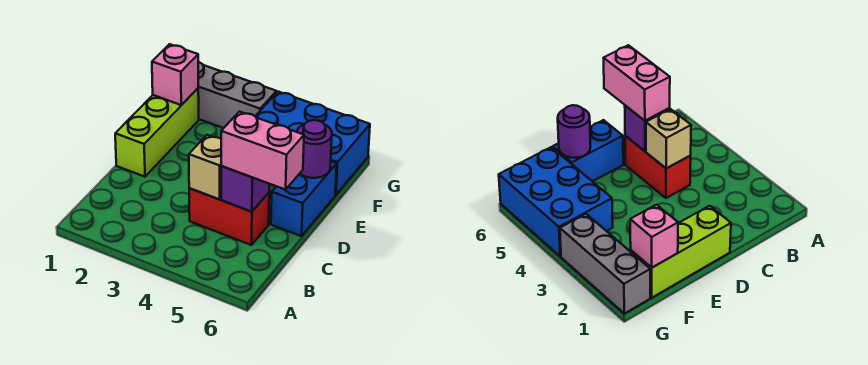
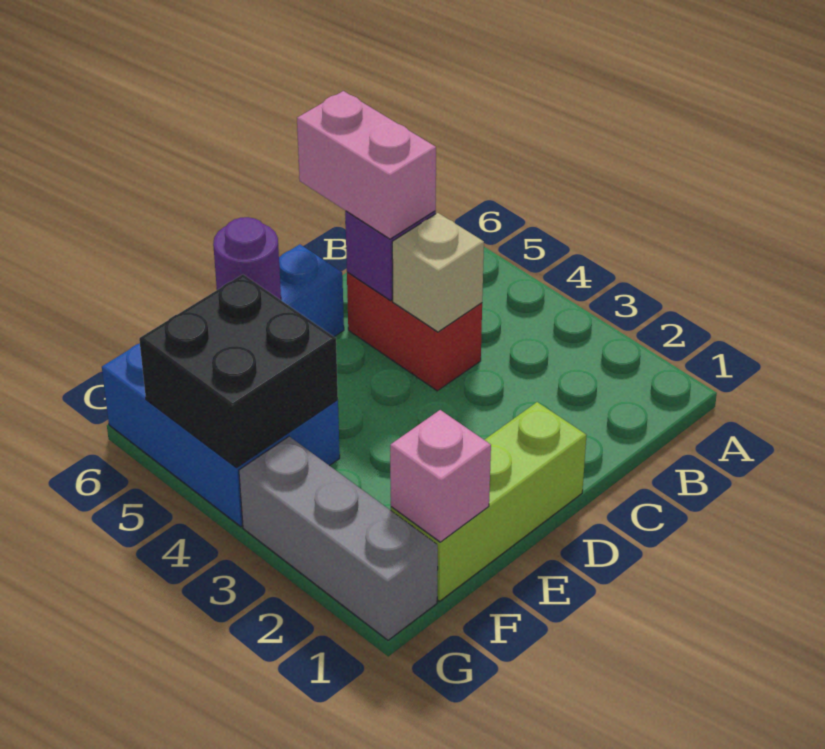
none -> black brick F4:G5 level 2

